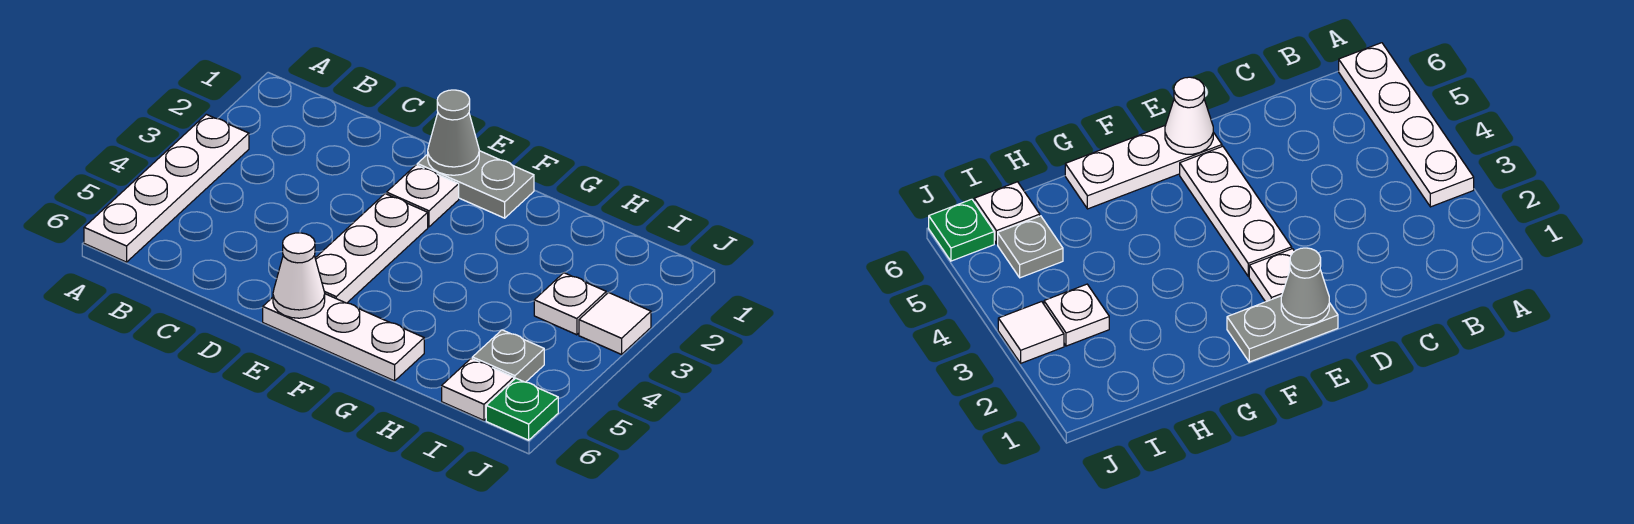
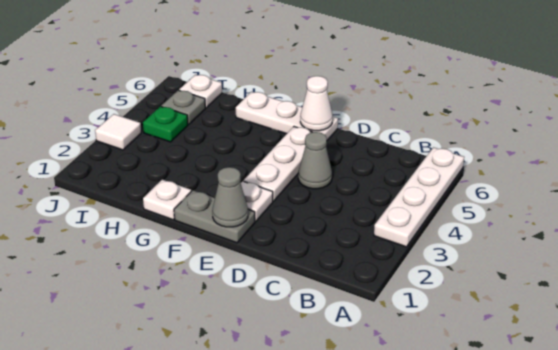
none -> grey cone D4 level 1
white plate I3 level 1 -> white plate G1 level 1
green plate J6 level 1 -> green plate I4 level 1

